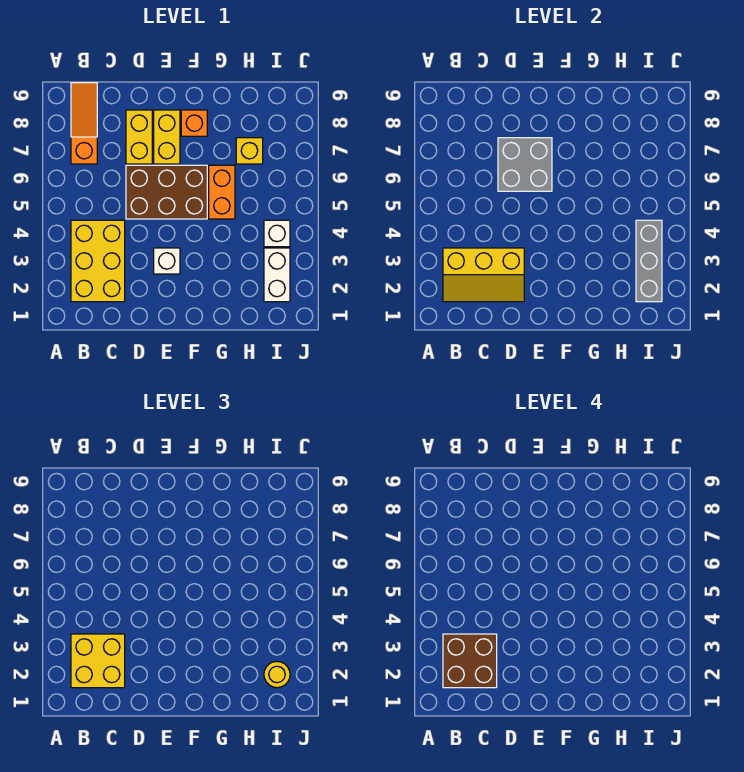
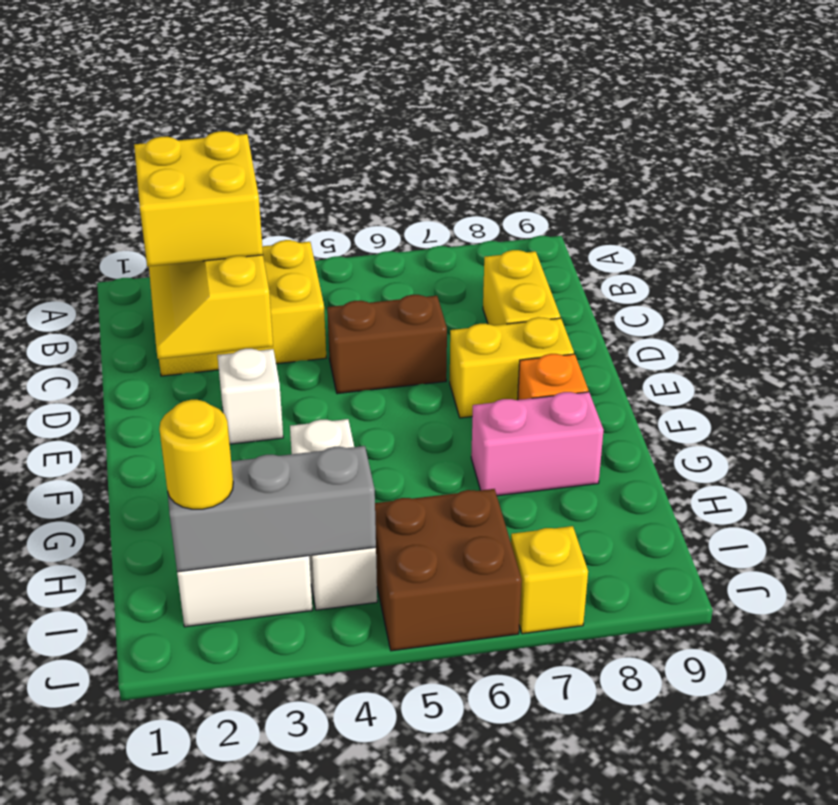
brown brick B2:C3 level 4 -> brown brick I5:J6 level 1
orange slope B7:B9 level 1 top 7 -> none
brown brick D5:F6 level 1 -> brown brick D5:D6 level 1
grey brick D6:E7 level 2 -> none
yellow brick D7:D8 level 1 -> yellow brick C8:D8 level 1
orange brick G5:G6 level 1 -> none
none -> pink brick G7:G8 level 1
yellow brick H7 level 1 -> yellow brick J7 level 1
white brick I4 level 1 -> white brick G4:I4 level 1

